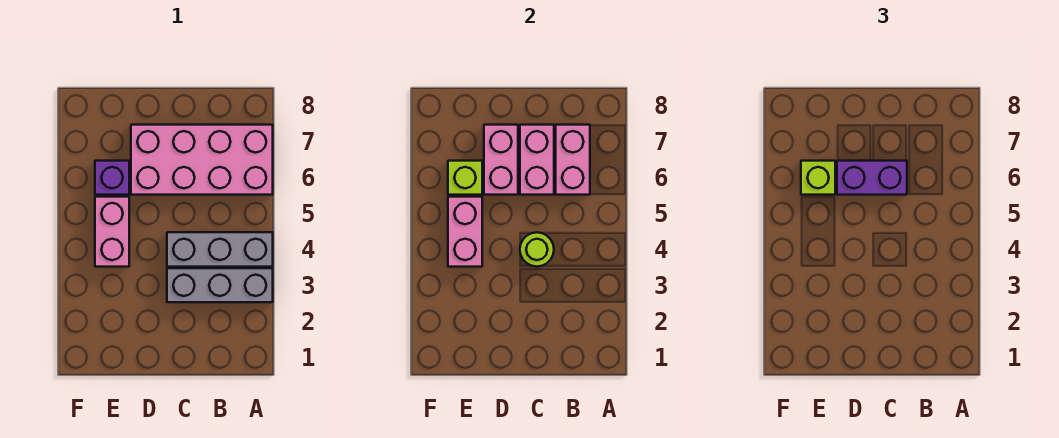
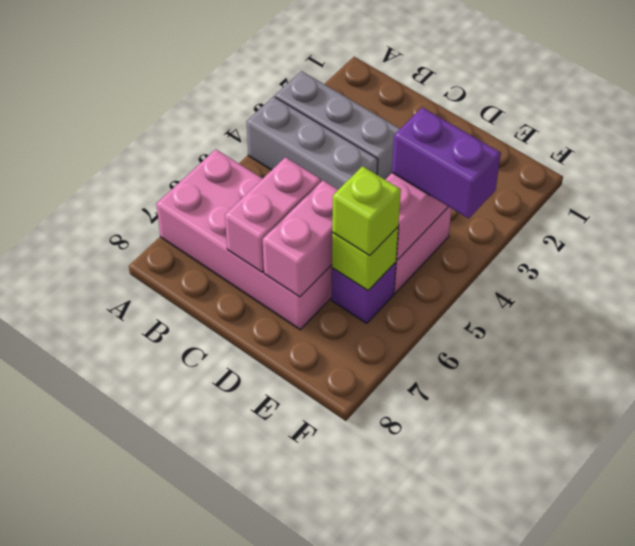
pink brick B6:B7 level 2 -> none
lime round brick C4 level 2 -> none
purple brick C6:D6 level 3 -> purple brick E4:F4 level 3

